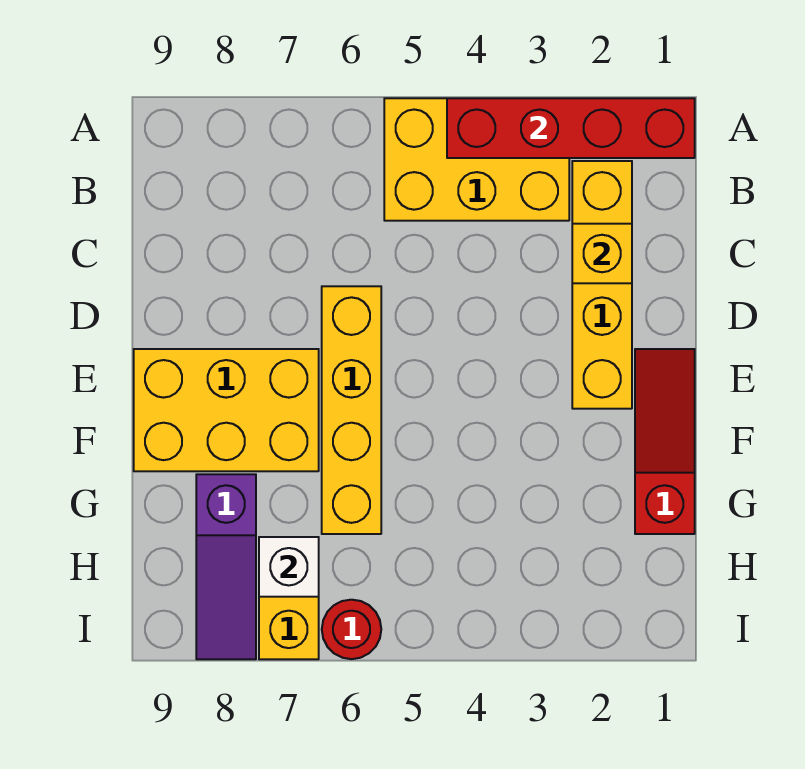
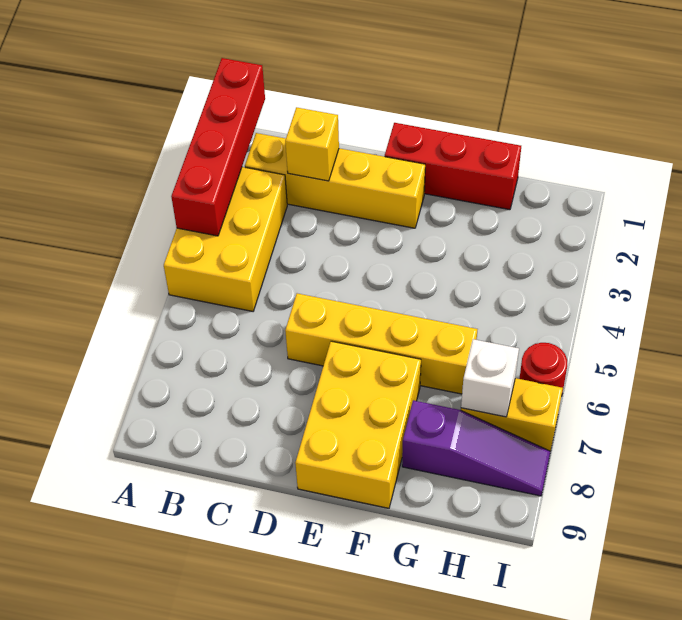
red slope E1:G1 level 1 top G -> red brick E1:G1 level 1

